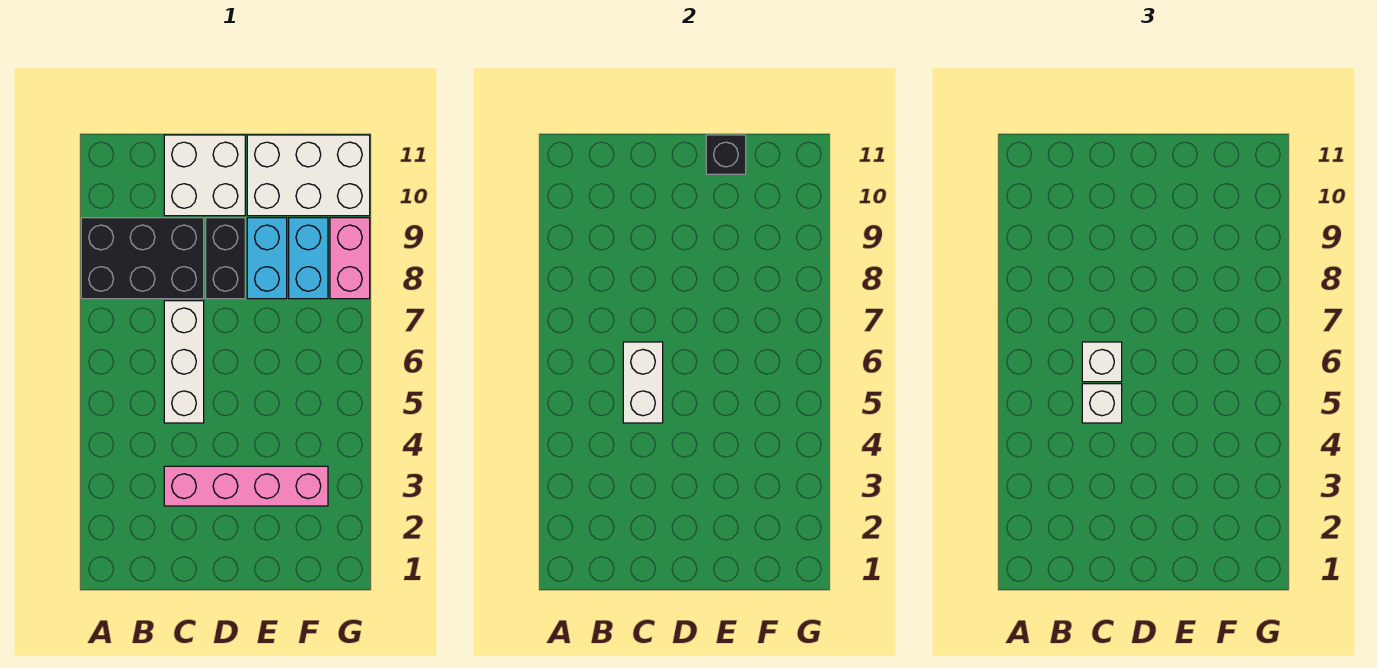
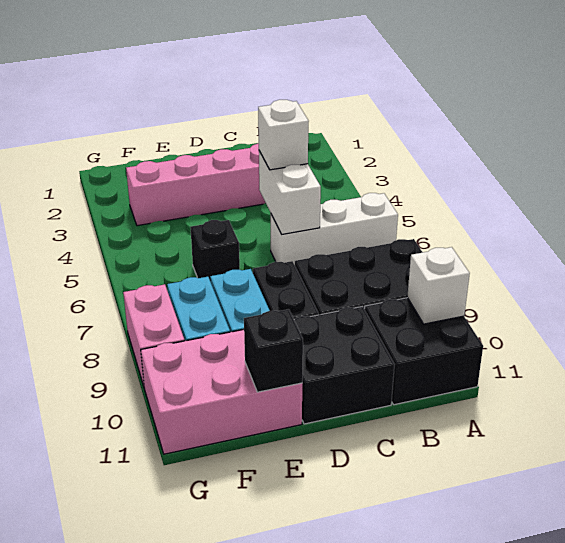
none -> black brick A10:B11 level 1
white brick C5:C7 level 1 -> white brick A6:C6 level 1
white brick C6 level 3 -> white brick A10 level 2
white brick C10:D11 level 1 -> black brick C10:D11 level 1
none -> black brick E6 level 1
white brick E10:G11 level 1 -> pink brick E10:G11 level 1

